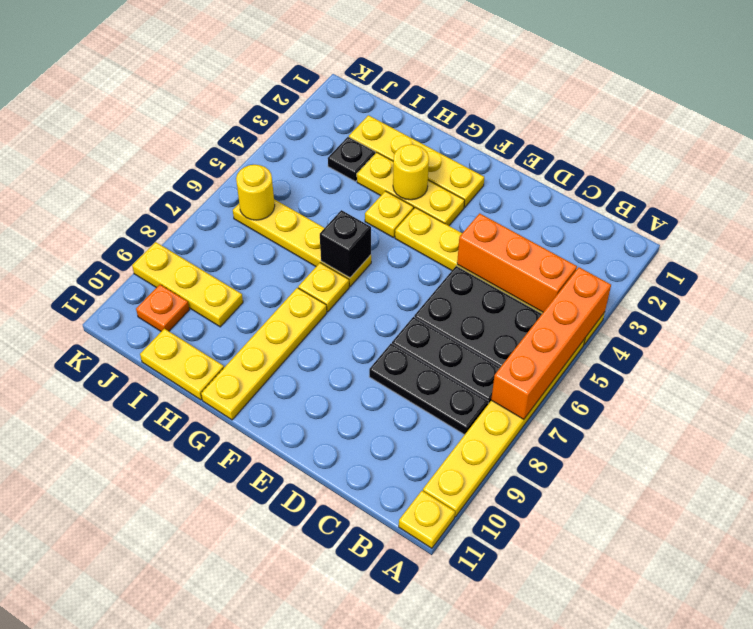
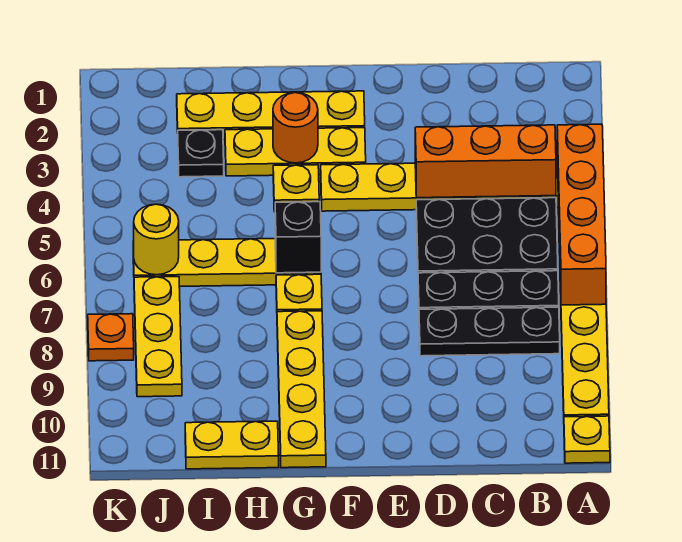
yellow round brick G3 level 2 -> orange round brick G3 level 2
yellow plate I9:K9 level 1 -> yellow plate J7:J9 level 1
orange plate J10 level 1 -> orange plate K8 level 1

